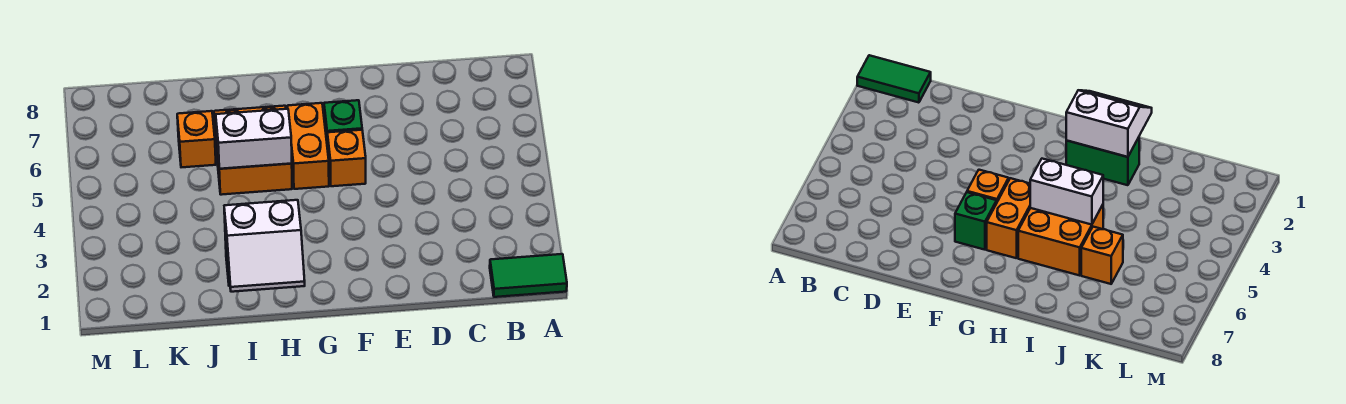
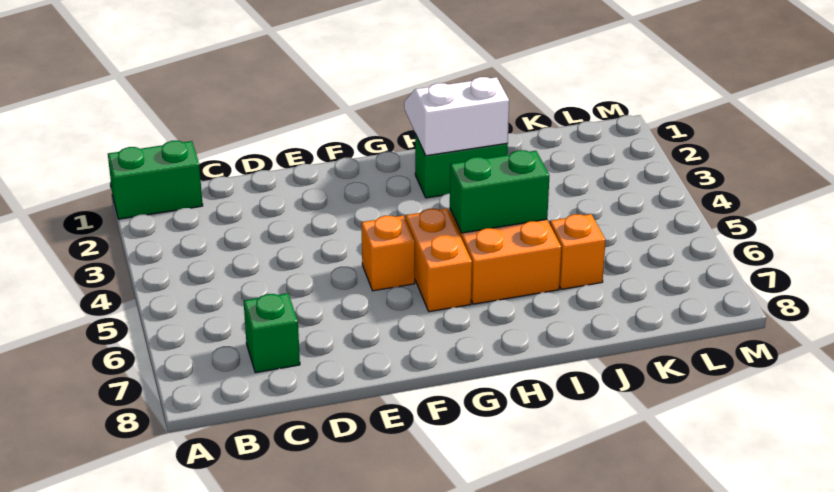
green tile A1:B1 level 1 -> green brick A1:B1 level 1
green brick F6 level 1 -> green brick C7 level 1
white brick H5:I5 level 2 -> green brick H5:I5 level 2

